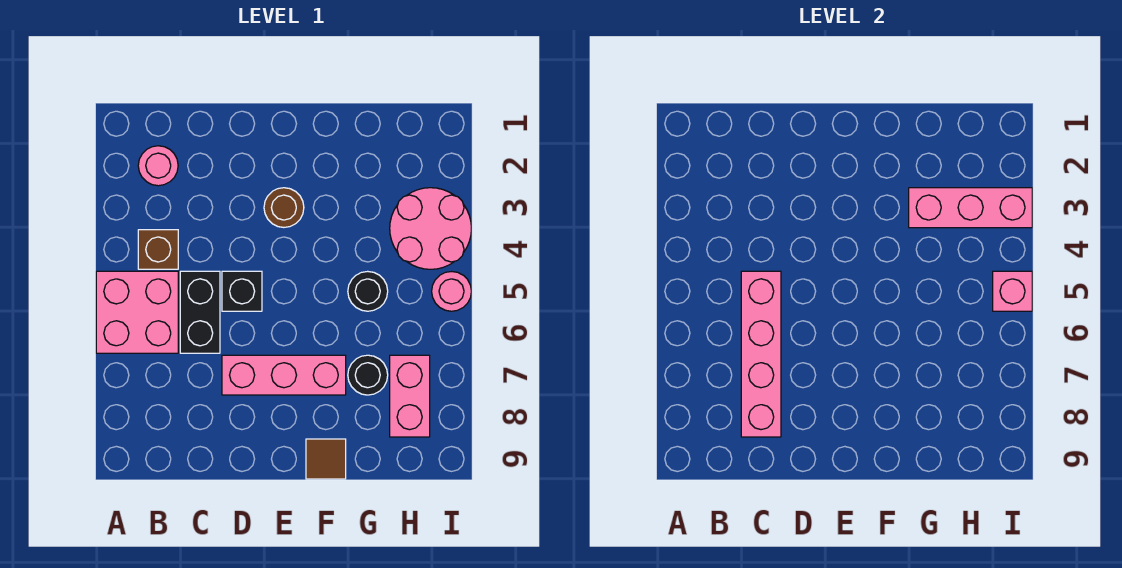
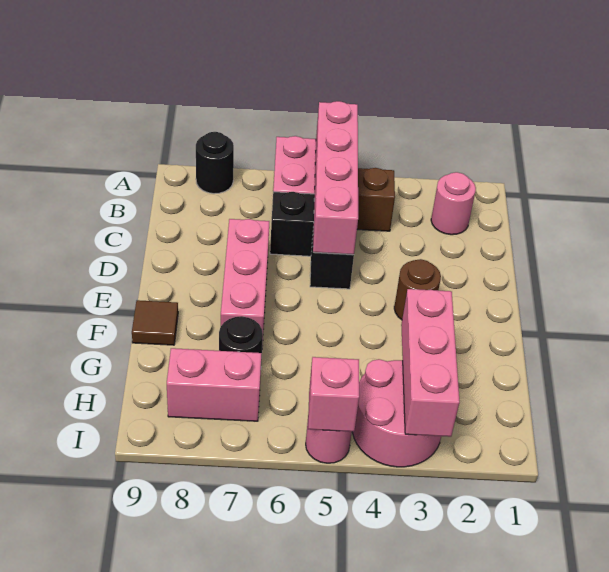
pink brick C5:C8 level 2 -> pink brick A5:D5 level 2
black round brick G5 level 1 -> black round brick A8 level 1

